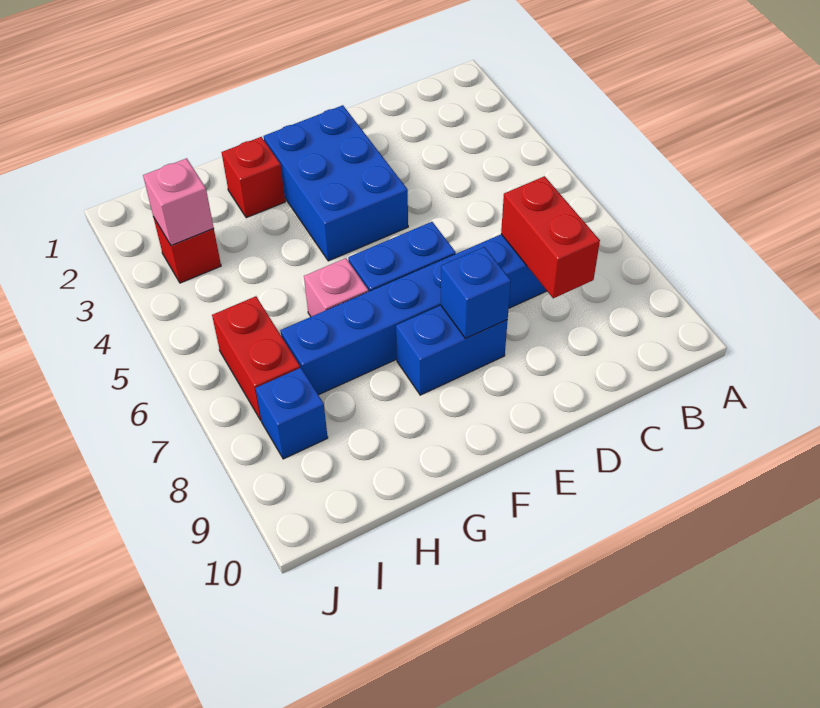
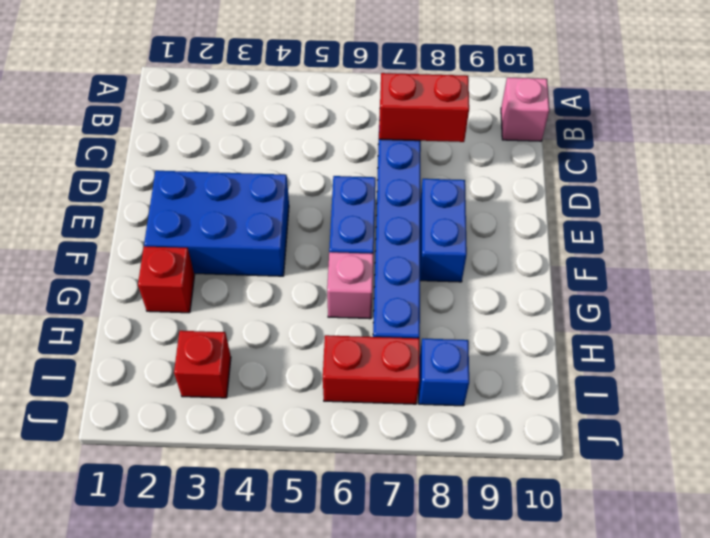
blue brick E8 level 2 -> none
pink brick I3 level 2 -> pink brick B10 level 1

